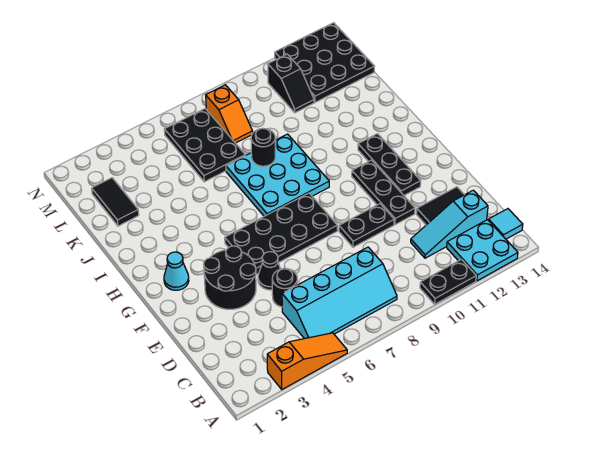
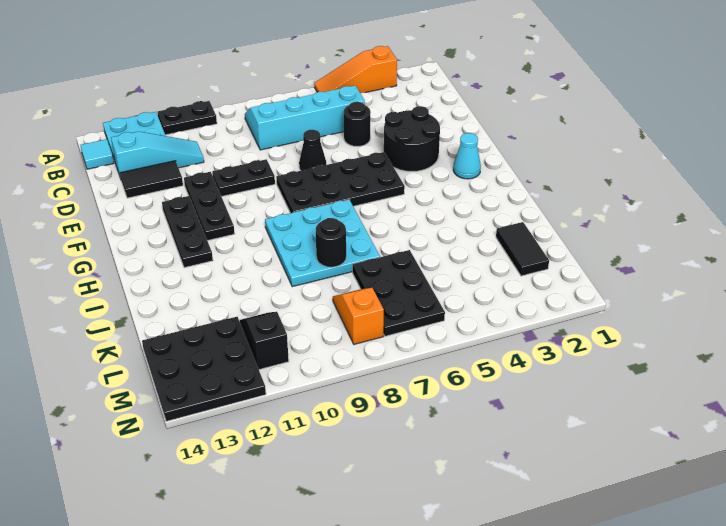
black cone E5 level 1 -> black cone E7 level 1

